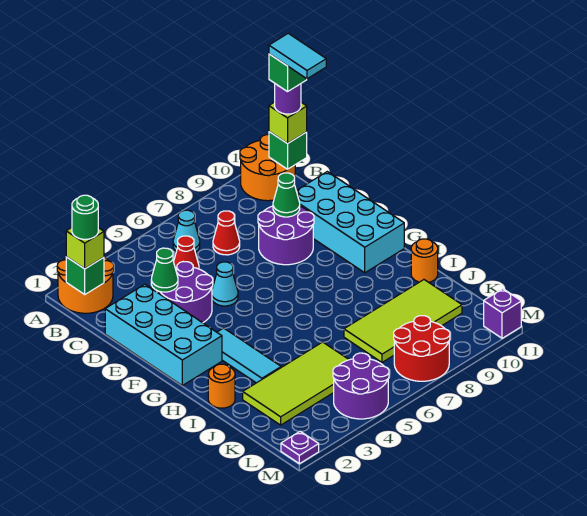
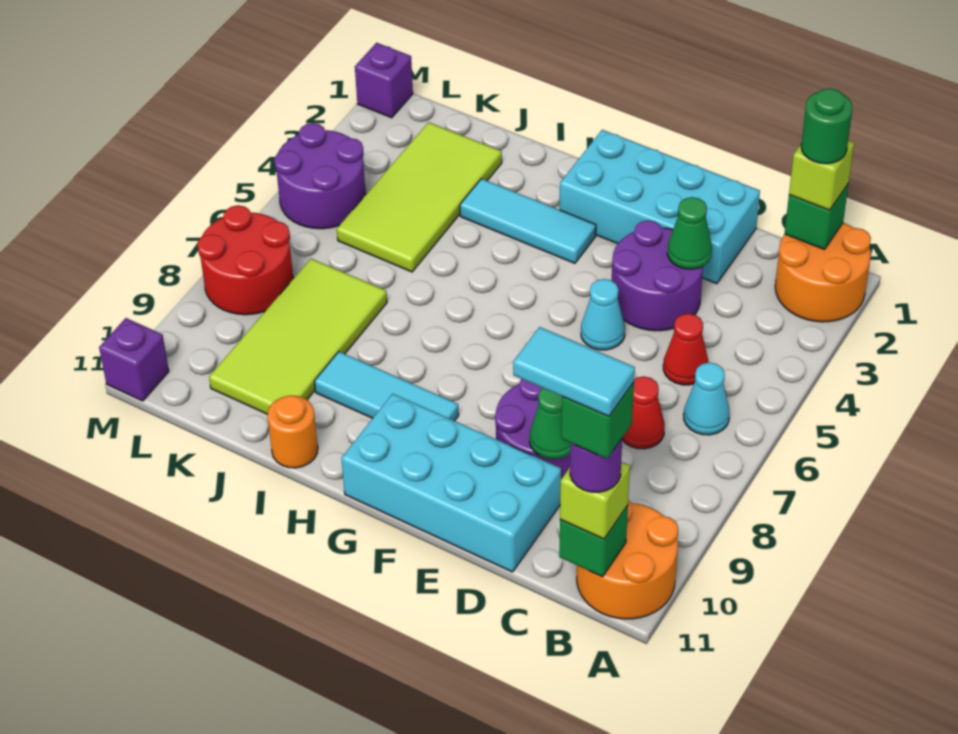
none -> cyan tile G9:I9 level 1
orange round brick I1 level 1 -> none
purple plate M1 level 1 -> purple brick M1 level 1

